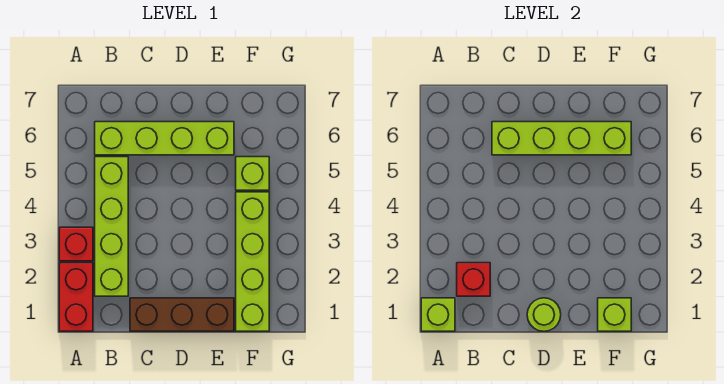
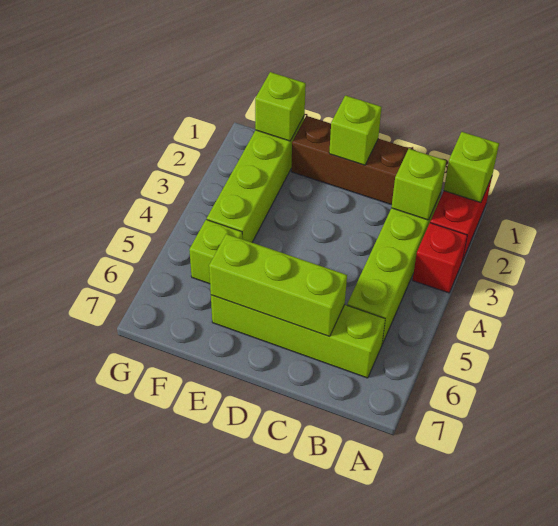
red brick B2 level 2 -> lime brick B2 level 2
lime brick C6:F6 level 2 -> lime brick C6:E6 level 2
lime round brick D1 level 2 -> lime brick D1 level 2

